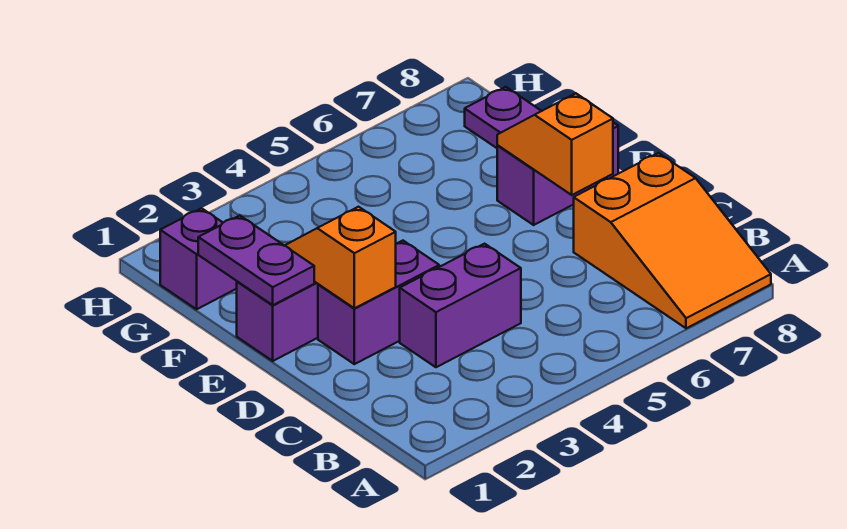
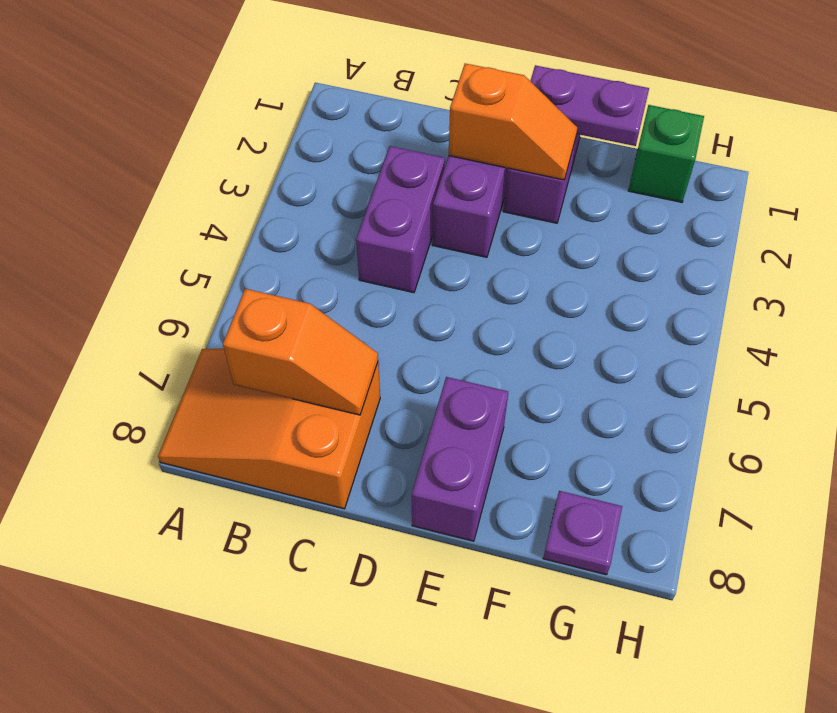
orange slope D7:E7 level 2 top D -> orange slope B7:C7 level 2 top B
purple brick G1 level 1 -> green brick G1 level 1

